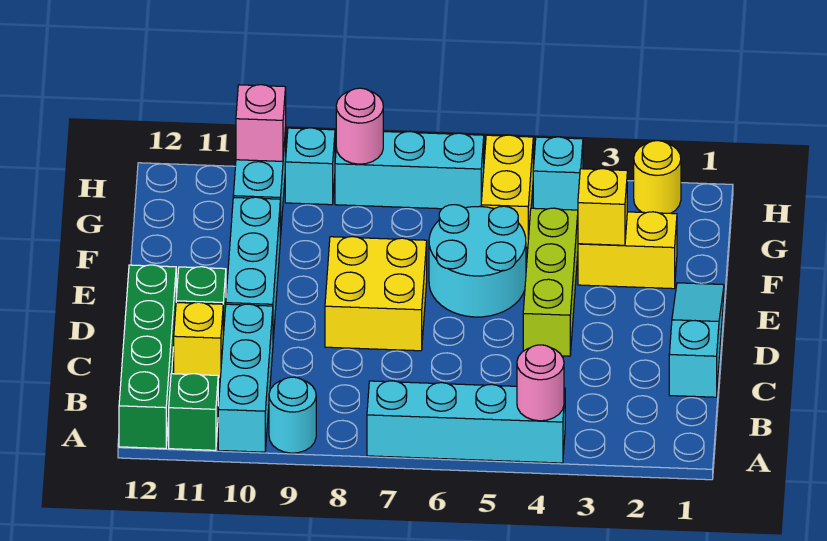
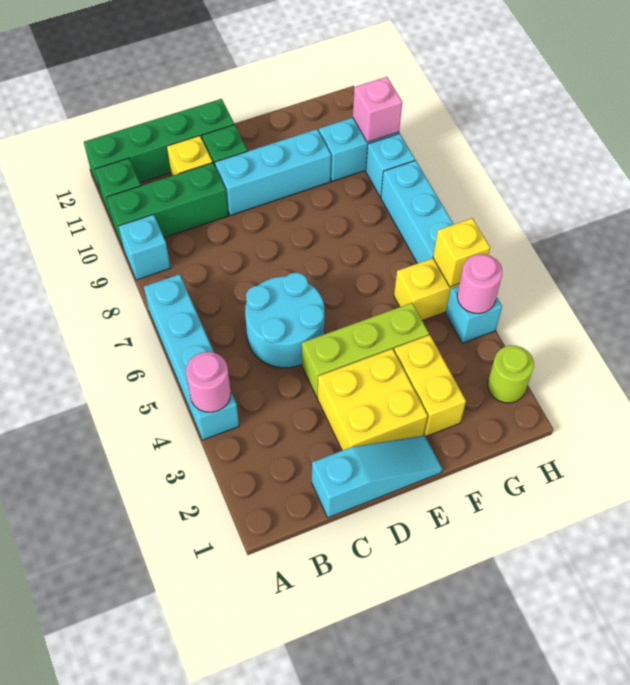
cyan round brick A9 level 1 -> cyan brick A9 level 1
cyan brick A10:C10 level 1 -> green brick A10:C10 level 1
yellow brick D7:E8 level 1 -> yellow brick D2:E3 level 1
cyan round brick E5:F6 level 1 -> cyan round brick C5:D6 level 1
yellow brick F3 level 2 -> yellow brick H5 level 2
yellow round brick H2 level 1 -> lime round brick H2 level 1
pink round brick H8 level 2 -> pink round brick H4 level 2

